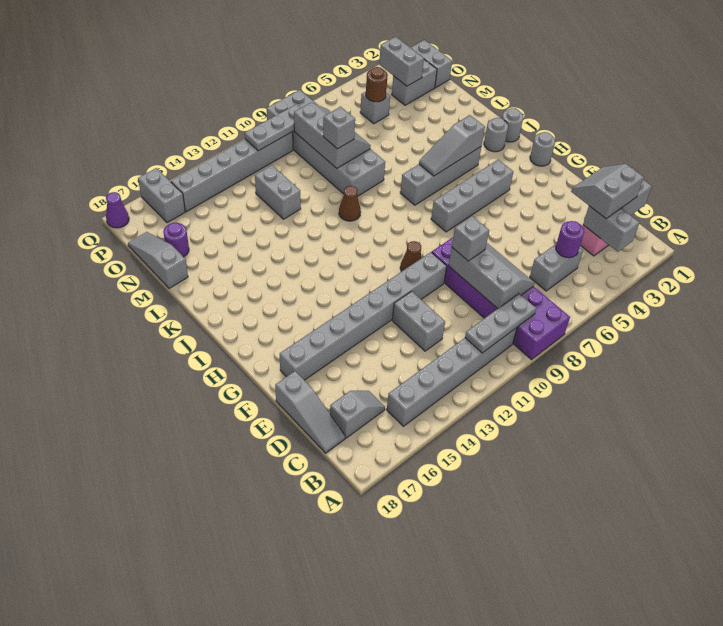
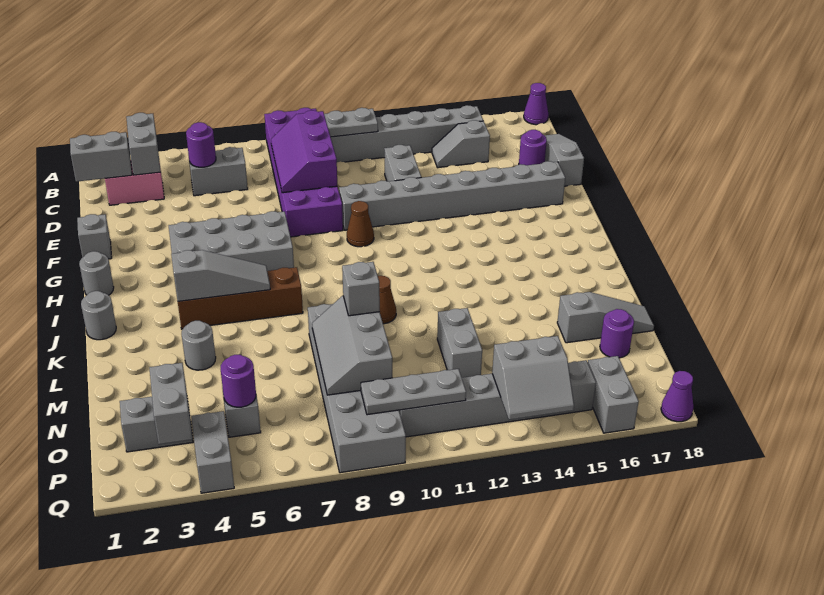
none -> purple cone A18 level 1
grey slope C2:D3 level 3 top C -> grey slope P13:Q14 level 2 top P
grey slope C8:E9 level 2 top 9 -> purple slope C8:E9 level 2 top 9
grey slope C16:C17 level 1 top 17 -> grey slope C14:C15 level 1 top 15
none -> purple round brick D17 level 1
grey brick E9 level 3 -> grey brick F1 level 1
grey brick H4:H7 level 1 -> grey brick G4:H7 level 1
grey round brick J2 level 1 -> grey round brick L4 level 1
grey brick J4:J7 level 1 -> brown brick J4:J7 level 1
grey slope M18:O18 level 1 top M -> grey slope M16:M18 level 1 top 16
grey brick O1:P1 level 1 -> grey brick P4:Q4 level 1
brown round brick O5 level 2 -> purple round brick O5 level 2

